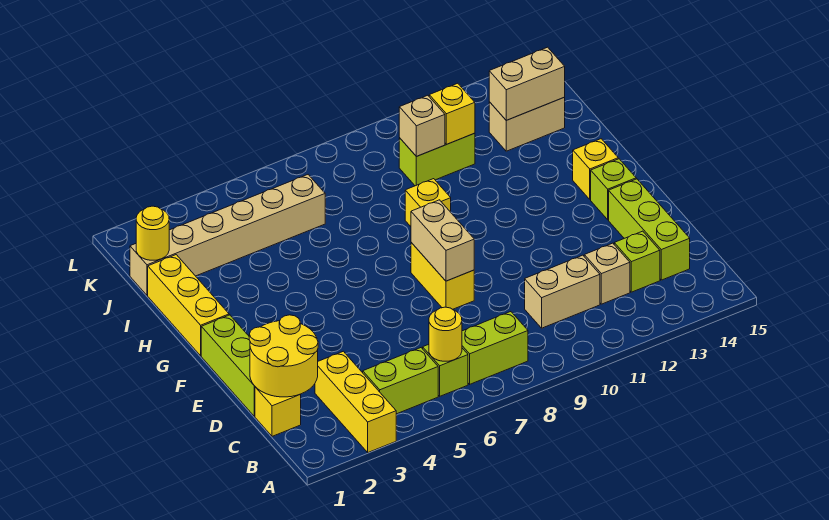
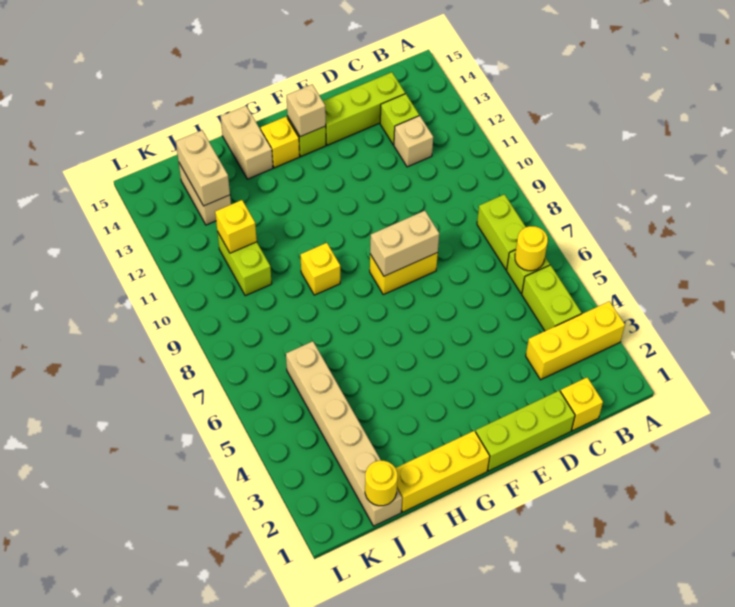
yellow round brick C1:D2 level 2 -> none
tan brick C10:C11 level 1 -> tan brick H14:H15 level 1
tan brick J10 level 2 -> tan brick F14 level 2

